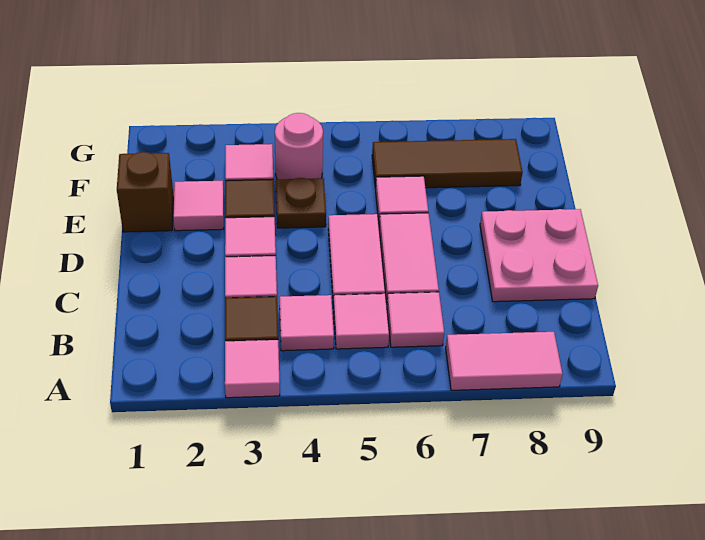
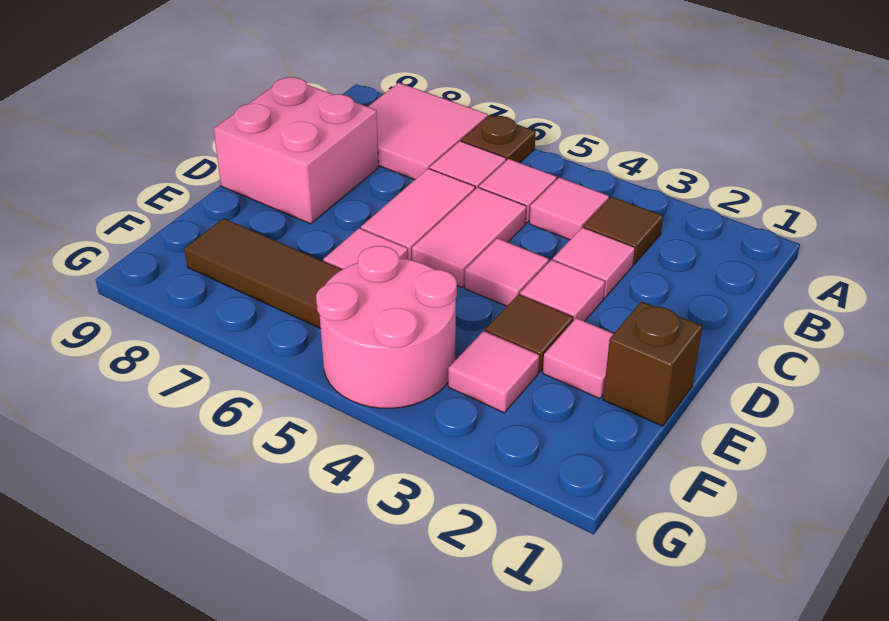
pink tile A3 level 1 -> pink tile D4 level 1
pink tile A7:A8 level 1 -> pink tile A7:B8 level 1
pink plate C8:D9 level 1 -> pink brick C8:D9 level 1
brown plate E4 level 1 -> brown plate A6 level 1
pink round brick F4 level 1 -> pink round brick F4:G5 level 1

